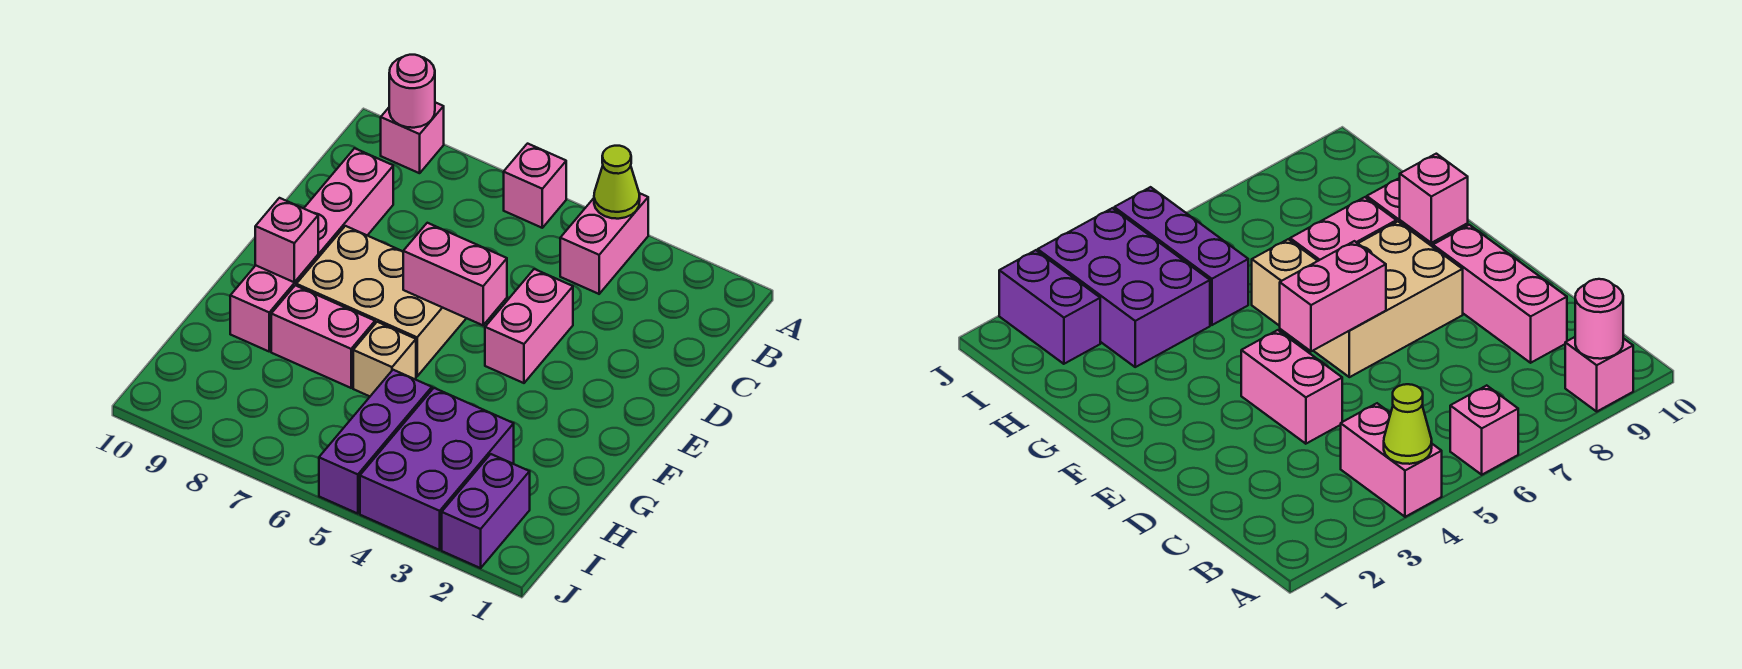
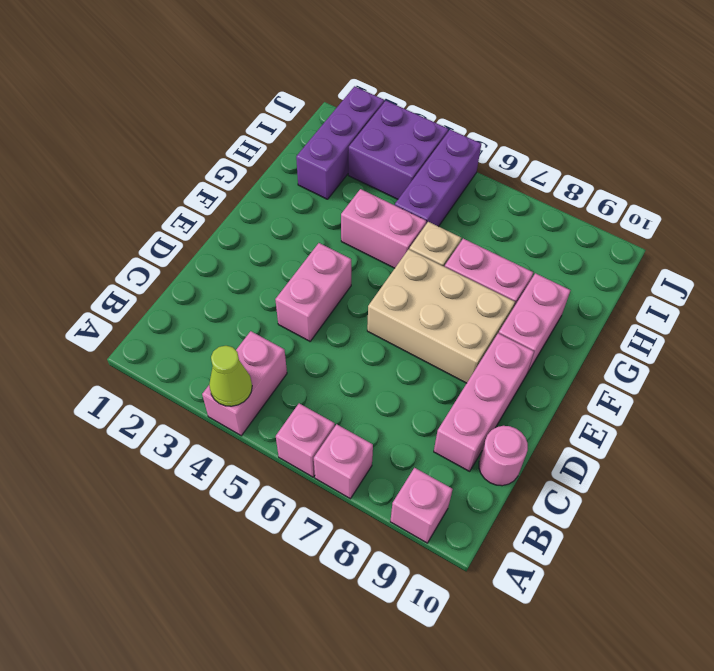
pink round brick A9 level 2 -> pink round brick C10 level 1
pink brick E5:E6 level 2 -> pink brick G4:G5 level 1
pink brick F9 level 2 -> pink brick A7 level 1
purple brick H3:J4 level 1 -> purple brick I3:J4 level 1
purple brick I2:J2 level 1 -> purple brick H2:J2 level 1

